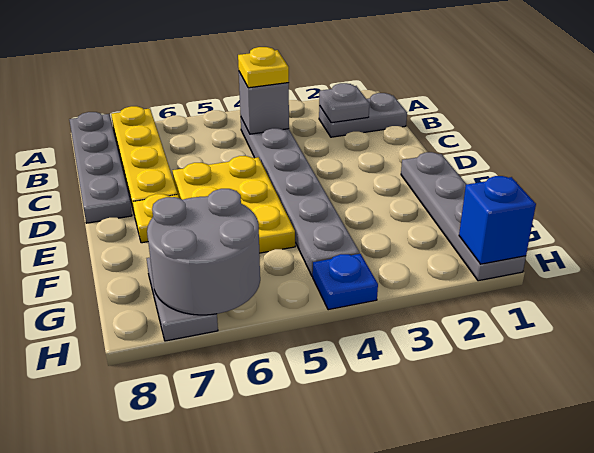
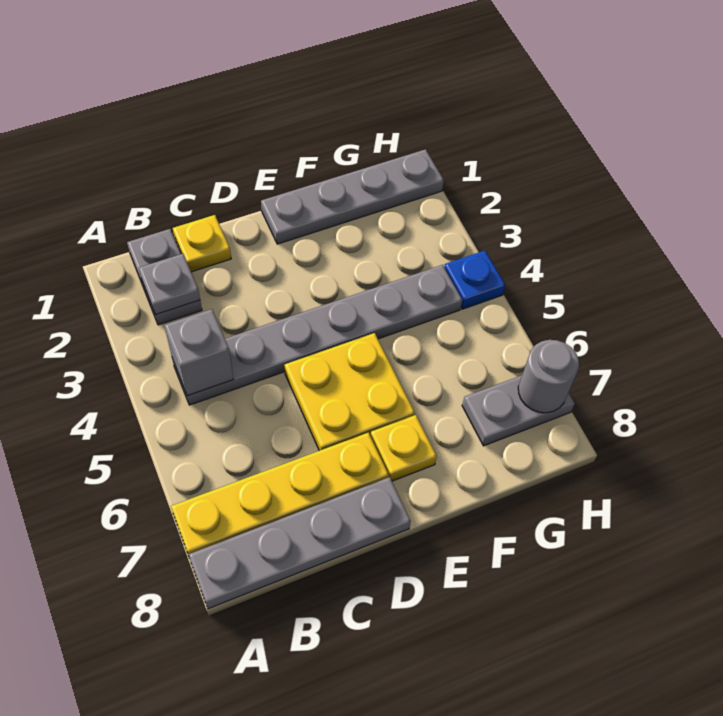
yellow plate B4 level 3 -> yellow plate C1 level 1
yellow plate D5:F6 level 1 -> yellow plate D5:E6 level 1
grey round brick G6:H7 level 2 -> grey round brick H7 level 2
blue brick H1 level 2 -> none

